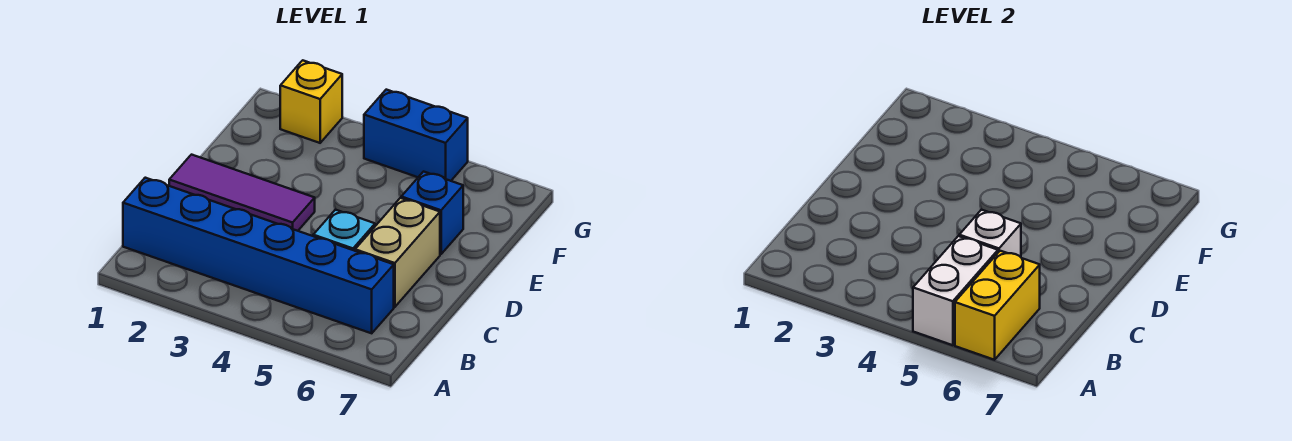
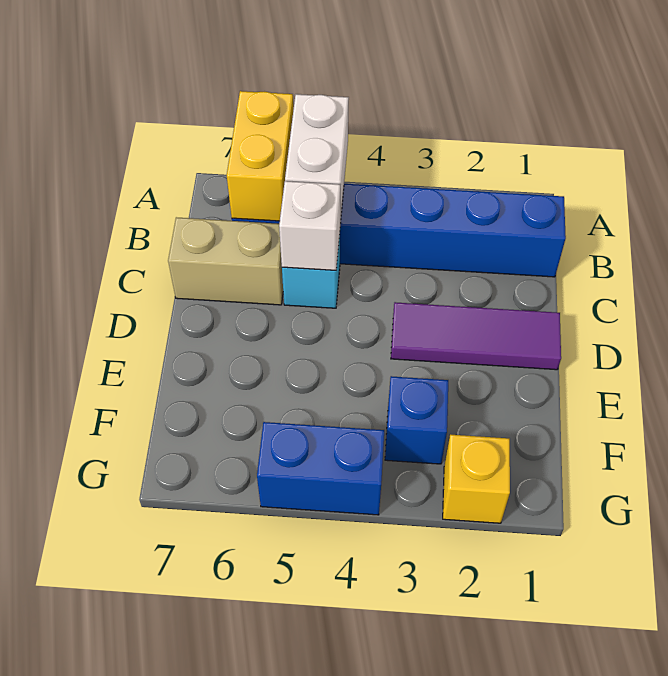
tan brick C6:D6 level 1 -> tan brick C6:C7 level 1
blue brick E6 level 1 -> blue brick F3 level 1

